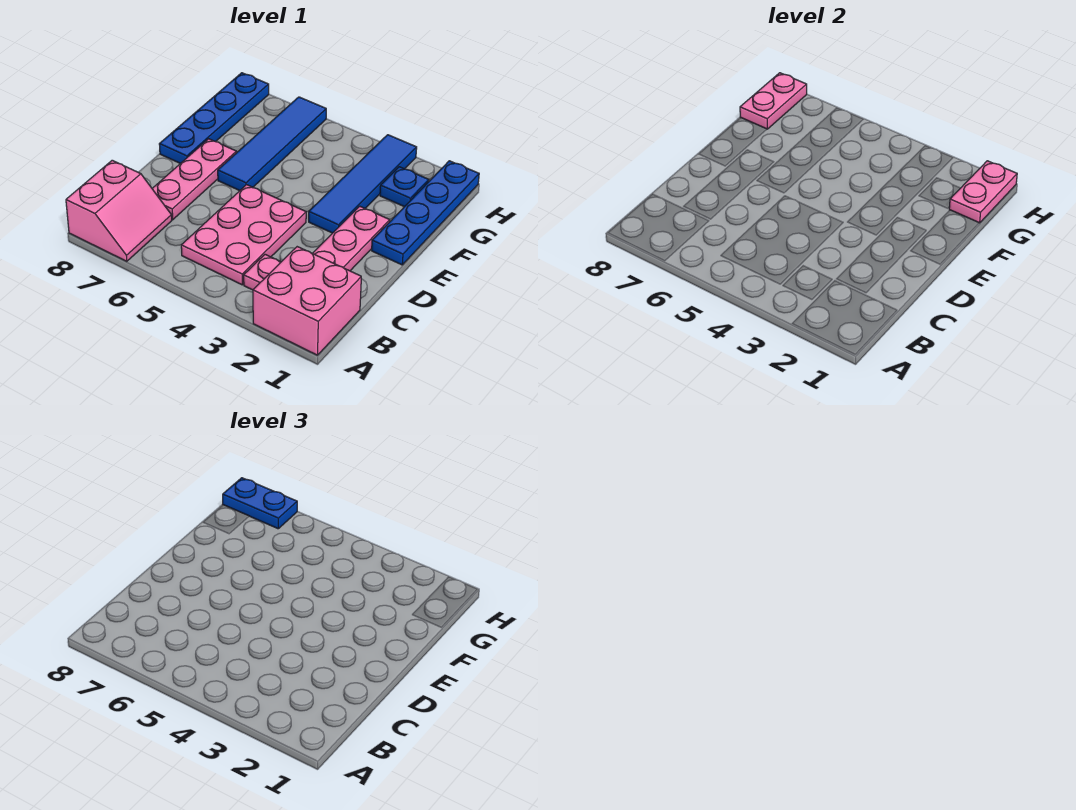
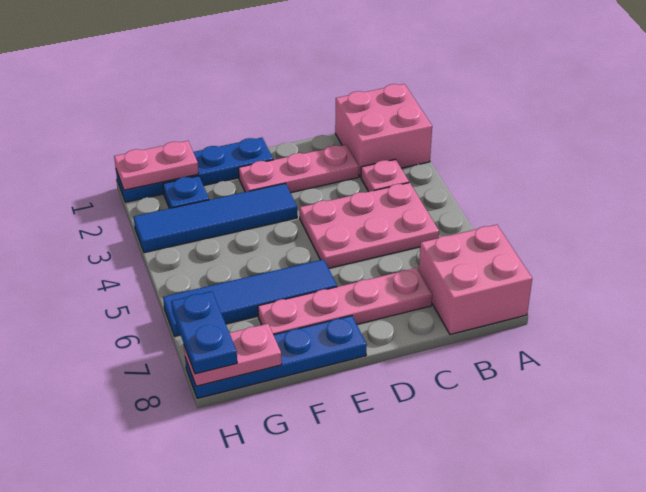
pink slope A7:B8 level 1 top 8 -> pink brick A7:B8 level 1
pink plate C7:E7 level 1 -> pink plate C7:F7 level 1

